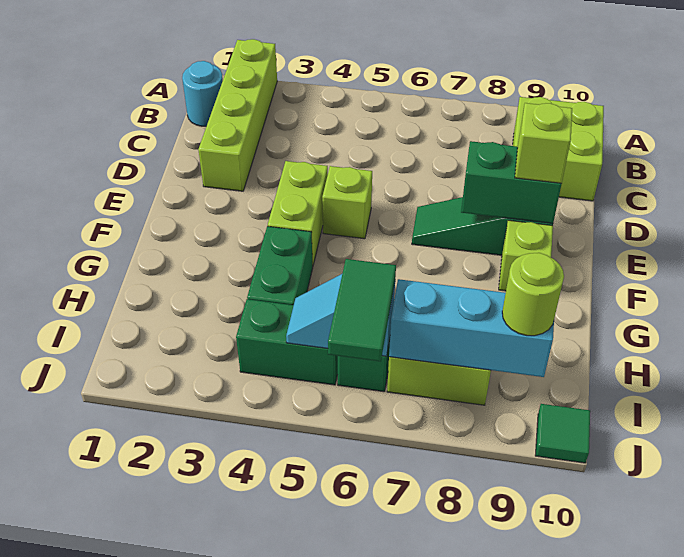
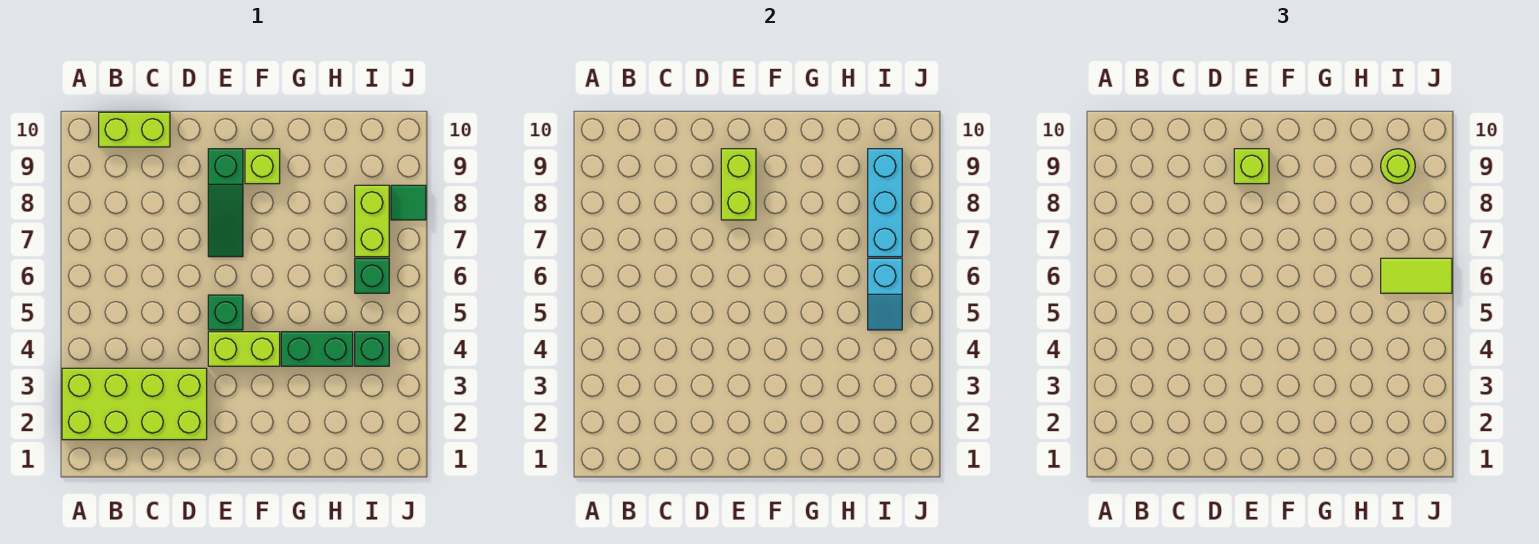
lime brick A2:D2 level 1 -> lime brick A2:D3 level 1
cyan round brick B1 level 1 -> none
lime brick B9:C10 level 1 -> lime brick B10:C10 level 1
lime brick E5 level 1 -> green brick E5 level 1
green brick E8:E9 level 2 -> lime brick E8:E9 level 2
green brick I4:I5 level 1 -> green brick I4 level 1
green tile I6:J6 level 3 -> lime tile I6:J6 level 3
green tile J10 level 1 -> green tile J8 level 1

